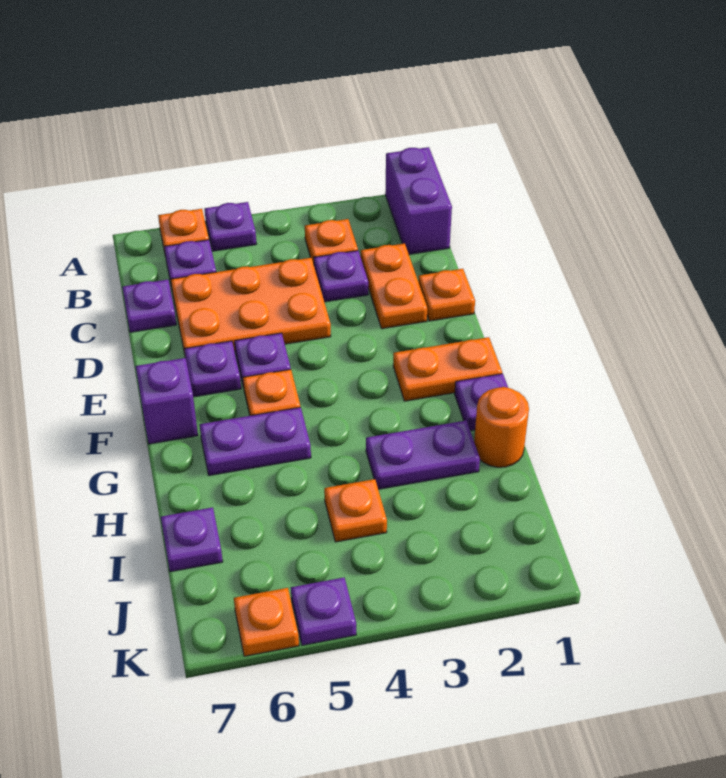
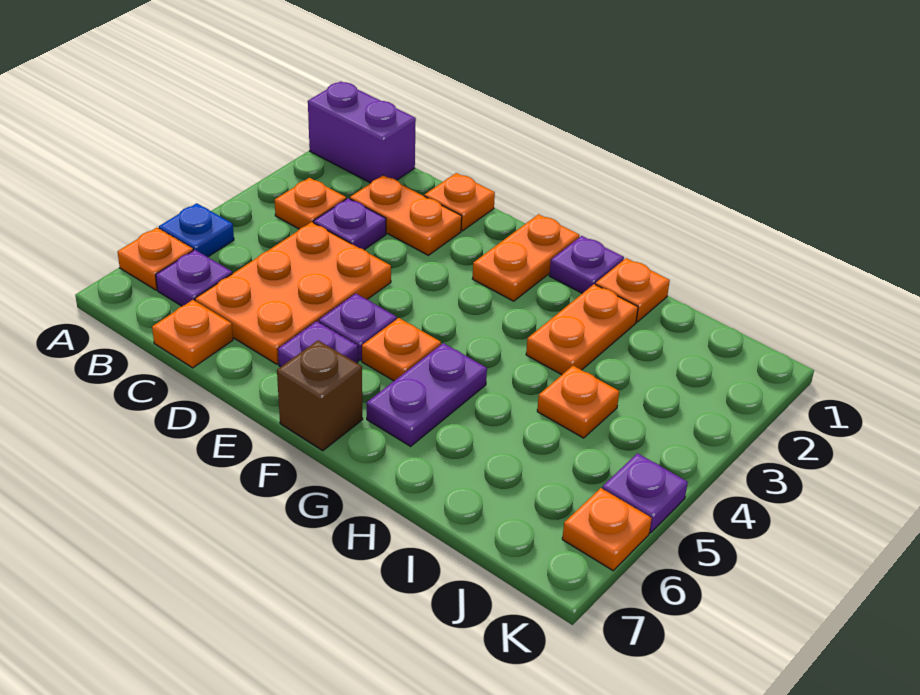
purple plate A5 level 1 -> blue plate A5 level 1
purple plate C7 level 1 -> orange plate C7 level 1
purple brick F7 level 1 -> brown brick F7 level 1
orange round brick H1 level 1 -> orange plate H1 level 1
purple plate H2:H3 level 1 -> orange plate H2:H3 level 1
purple plate I7 level 1 -> none

